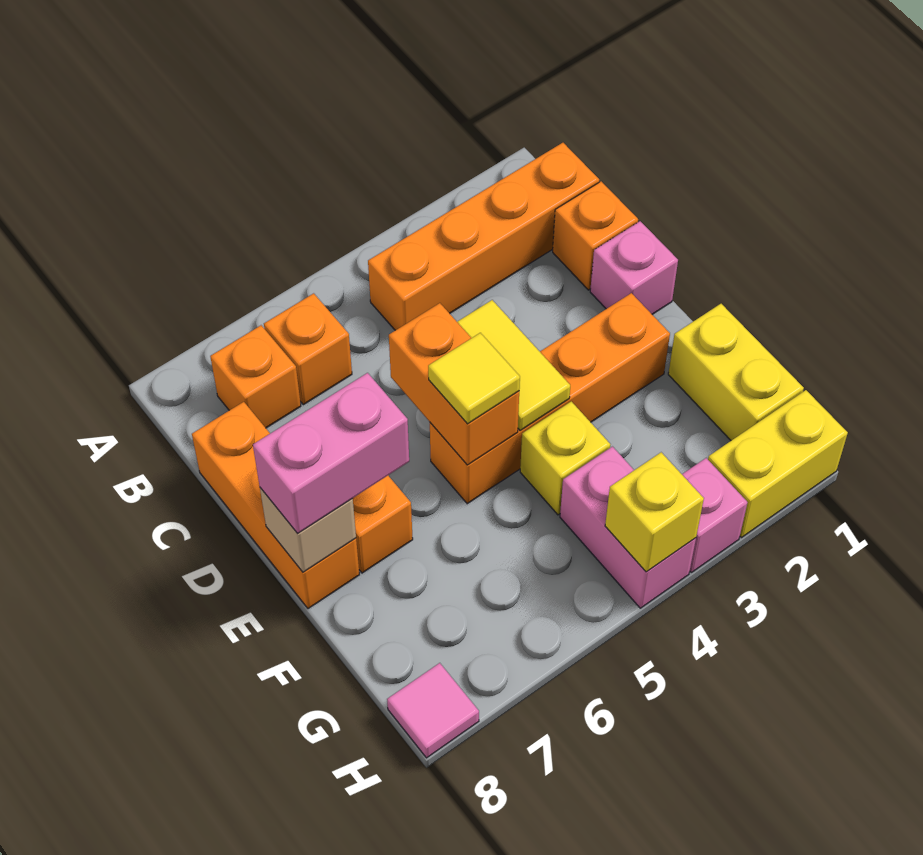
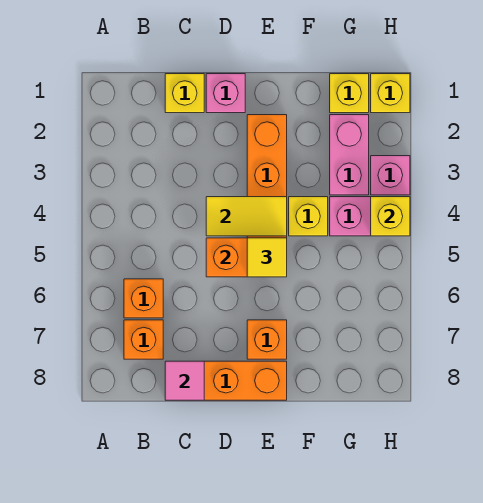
orange brick B1:B4 level 1 -> none
orange brick C1 level 1 -> yellow brick C1 level 1
pink brick E7:E8 level 3 -> pink brick G2:G3 level 1
tan brick E8 level 2 -> none
yellow brick F1:G1 level 1 -> yellow brick G1 level 1
yellow brick H1:H2 level 1 -> yellow brick H1 level 1
pink tile H8 level 1 -> pink tile C8 level 2

